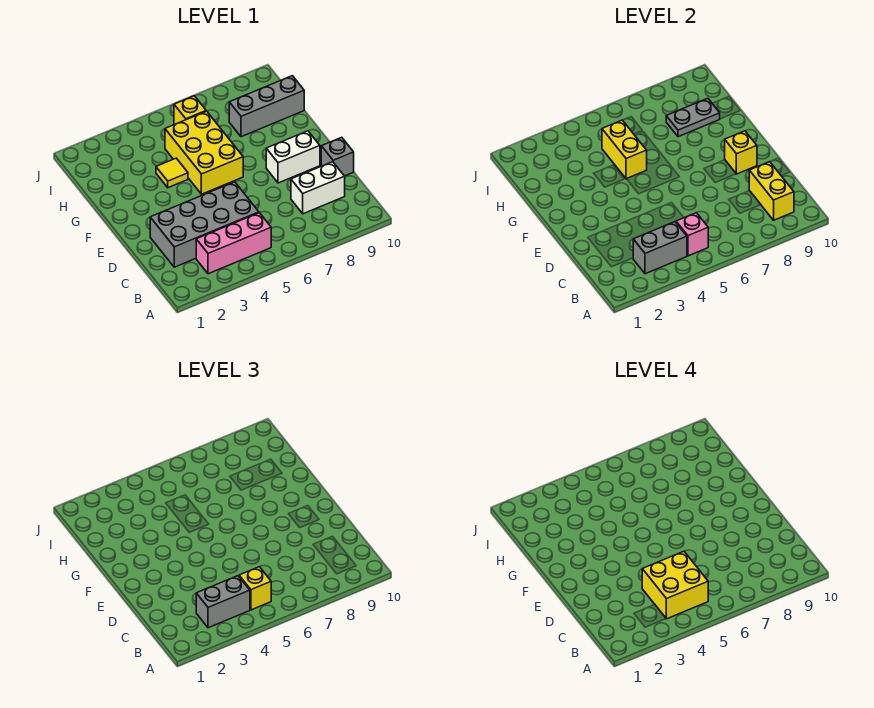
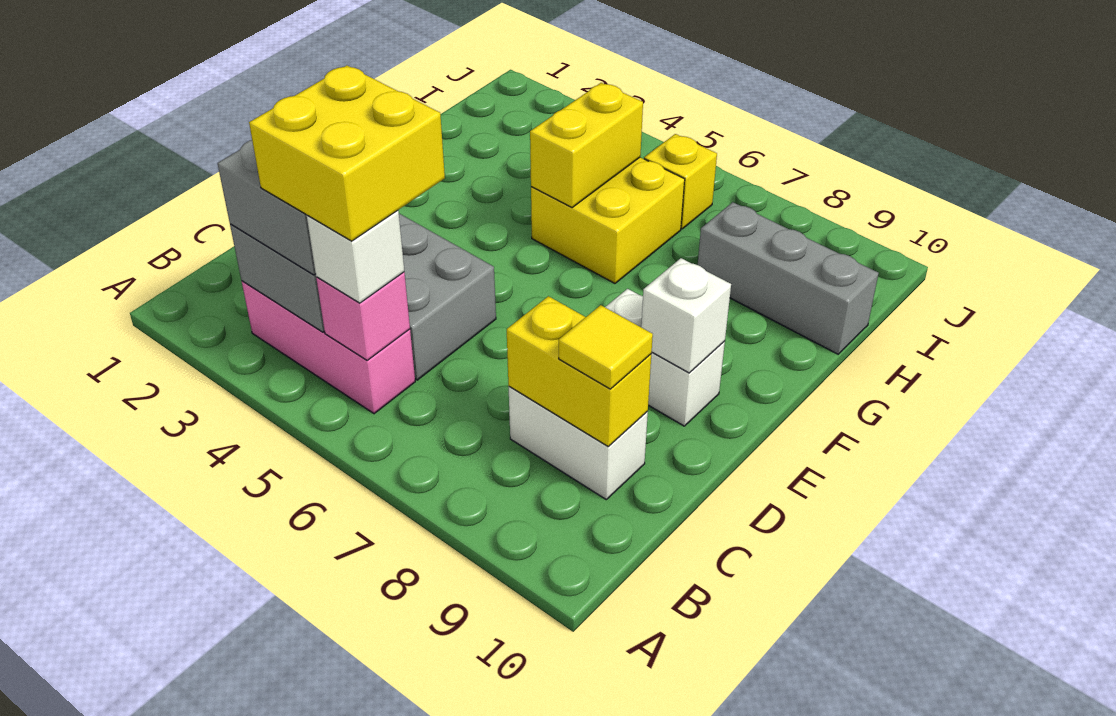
yellow brick B5 level 3 -> white brick B5 level 3
yellow brick B9:C9 level 2 -> yellow brick C8:C9 level 2
grey brick D10 level 1 -> none
yellow brick E9 level 2 -> white brick E9 level 2
yellow brick F5:H6 level 1 -> yellow brick G5:H6 level 1
yellow tile G4 level 1 -> yellow tile C9 level 3
grey plate H8:H9 level 2 -> none

